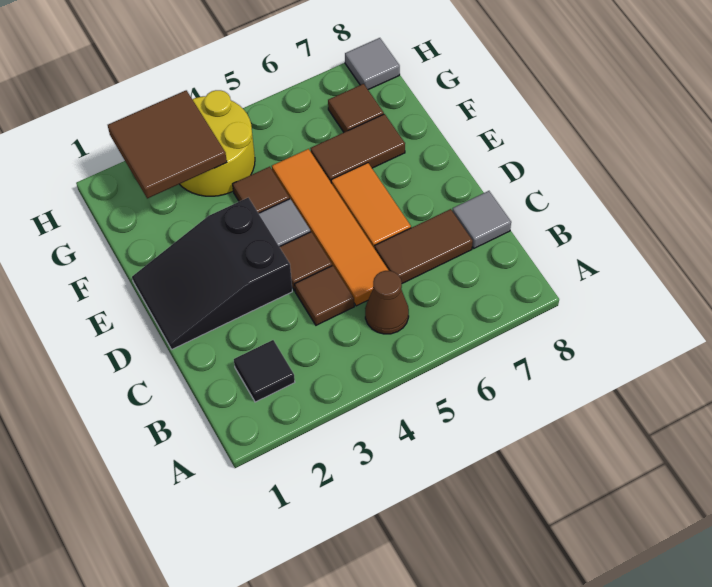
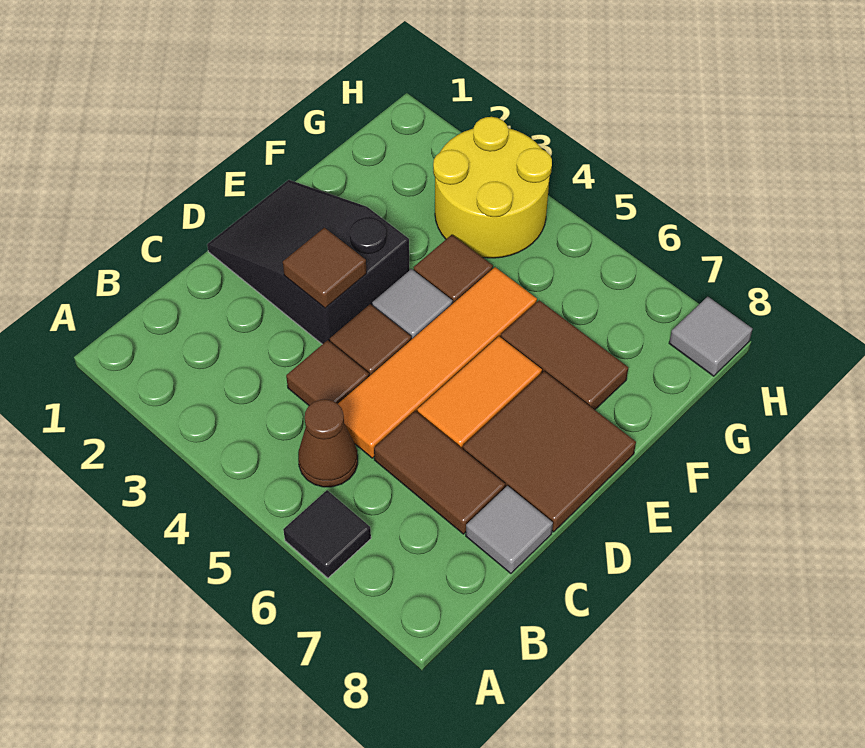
black tile B2 level 1 -> black tile A6 level 1
brown tile G2:H3 level 2 -> brown tile D7:E8 level 1
brown tile G7 level 1 -> brown tile D3 level 2

